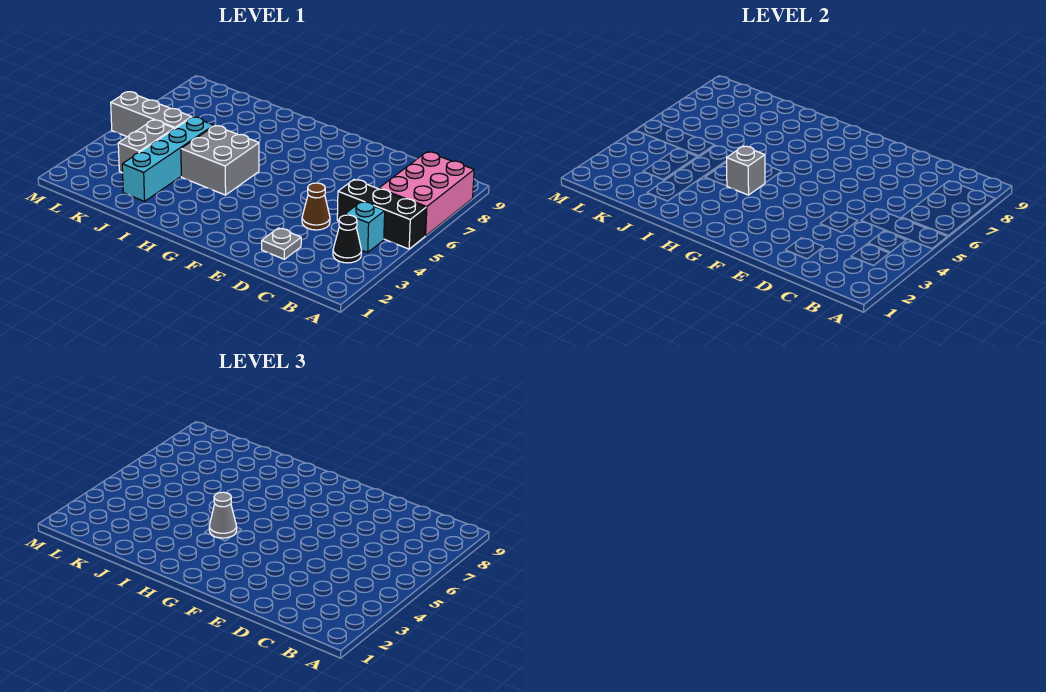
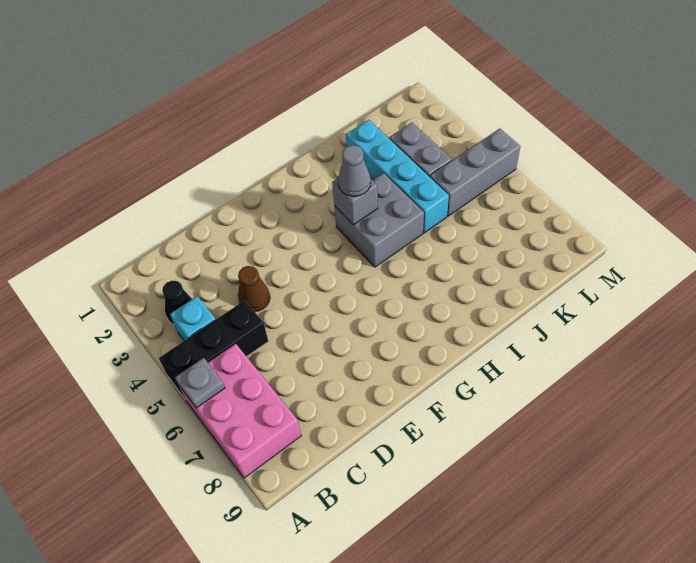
grey plate D2 level 1 -> grey plate A6 level 2

